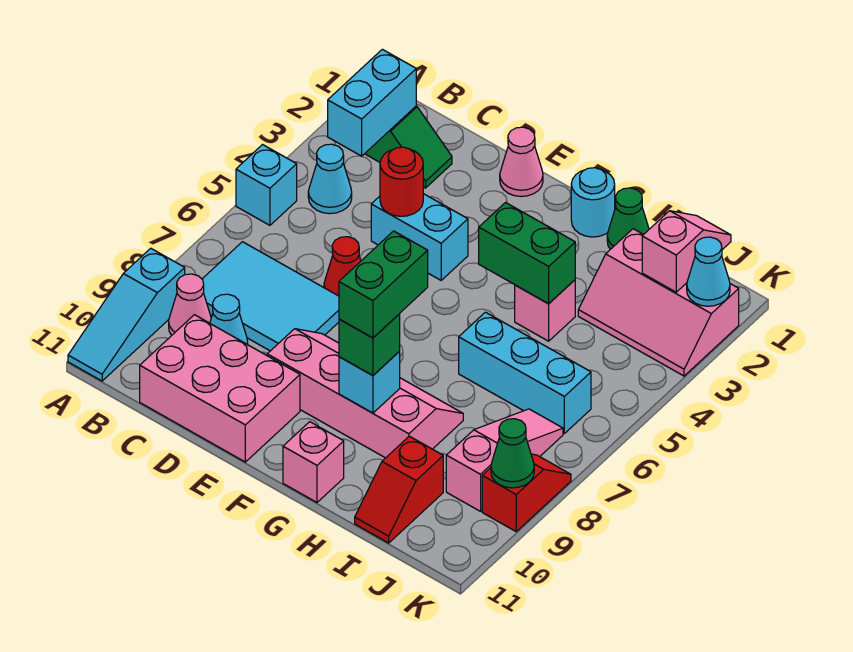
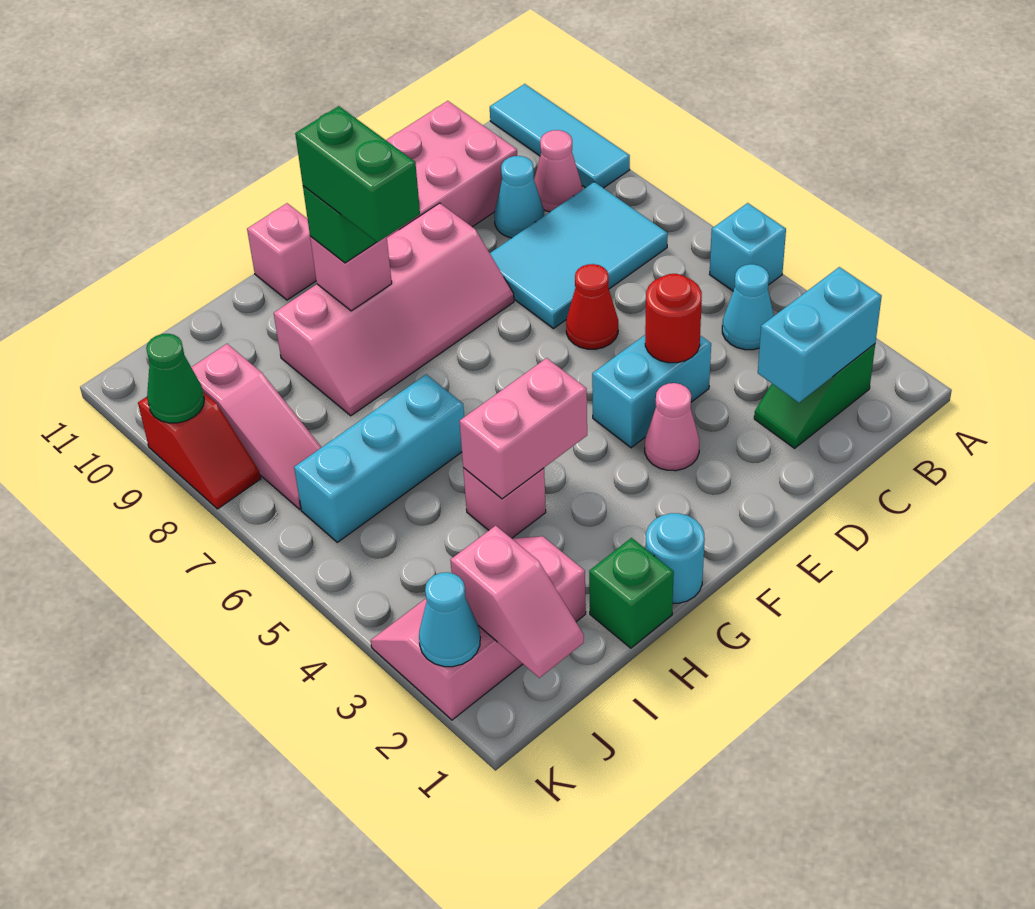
cyan slope A9:A11 level 1 top 9 -> cyan tile A9:A11 level 1
cyan brick B2:B3 level 2 -> cyan brick B2:C2 level 2
pink cone E1 level 1 -> pink cone E3 level 1
green brick G4:H4 level 2 -> pink brick G4:H4 level 2
cyan brick G9 level 2 -> pink brick G9 level 2
green cone H1 level 1 -> green brick H1 level 1
red slope I10:I11 level 1 top 10 -> none

